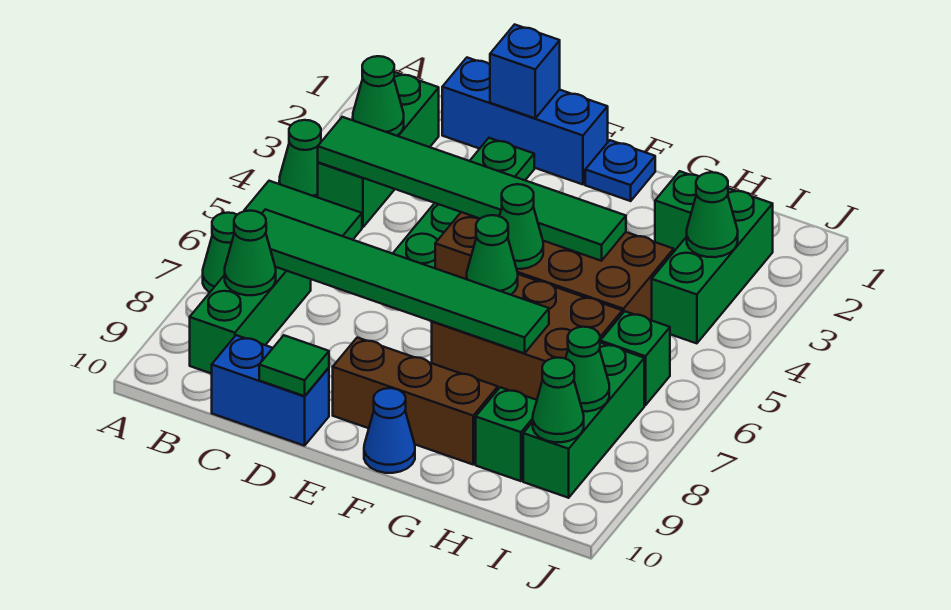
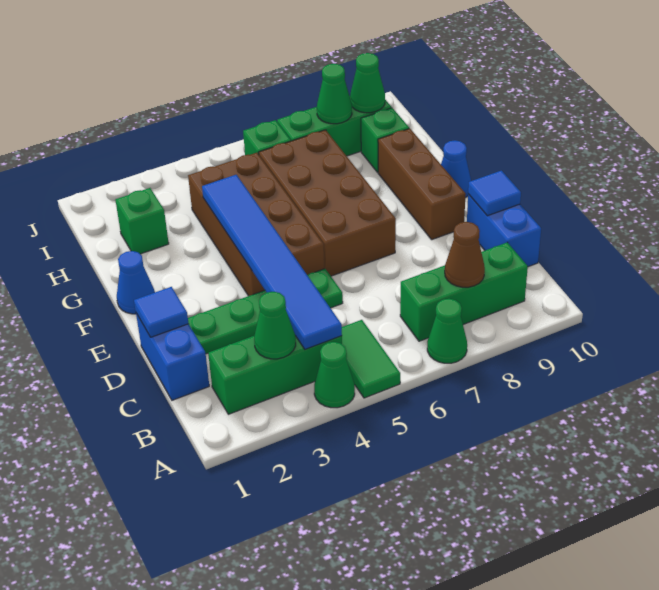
green tile B4:G4 level 2 -> blue tile B4:G4 level 2
green tile B7:G7 level 2 -> none
green cone B8 level 2 -> brown cone B8 level 2
blue brick C1:E1 level 1 -> blue brick C1:D1 level 1
blue brick D1 level 2 -> blue tile D1 level 2
green tile D10 level 2 -> blue tile D10 level 2
blue plate F1 level 1 -> blue cone F1 level 1
green cone F5 level 2 -> none
brown brick F6:H7 level 1 -> brown brick E6:H7 level 1
green cone F6 level 2 -> none
green brick I2:I4 level 1 -> none
green cone I3 level 2 -> none

